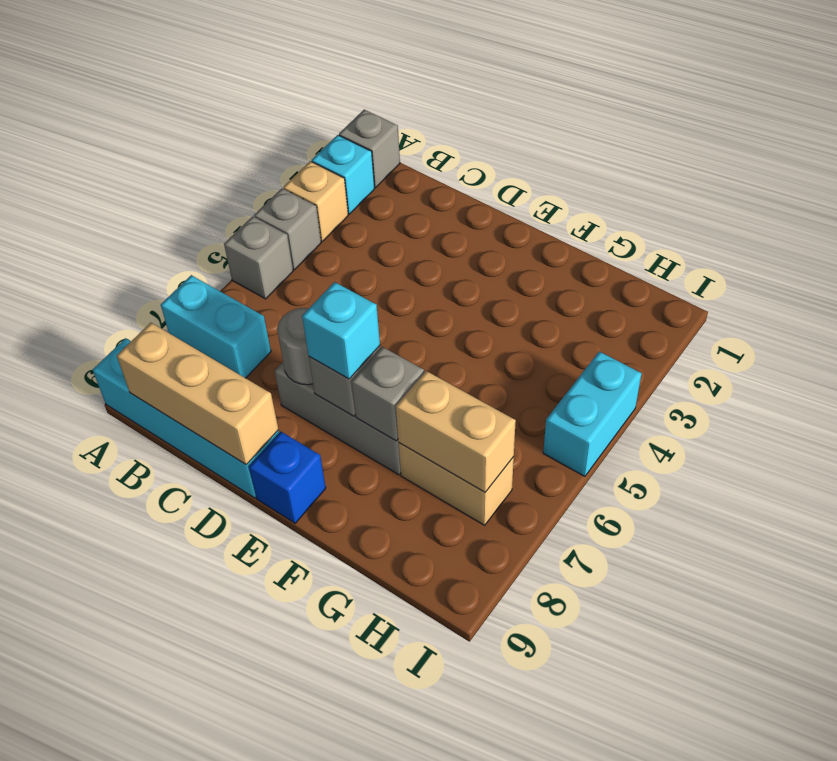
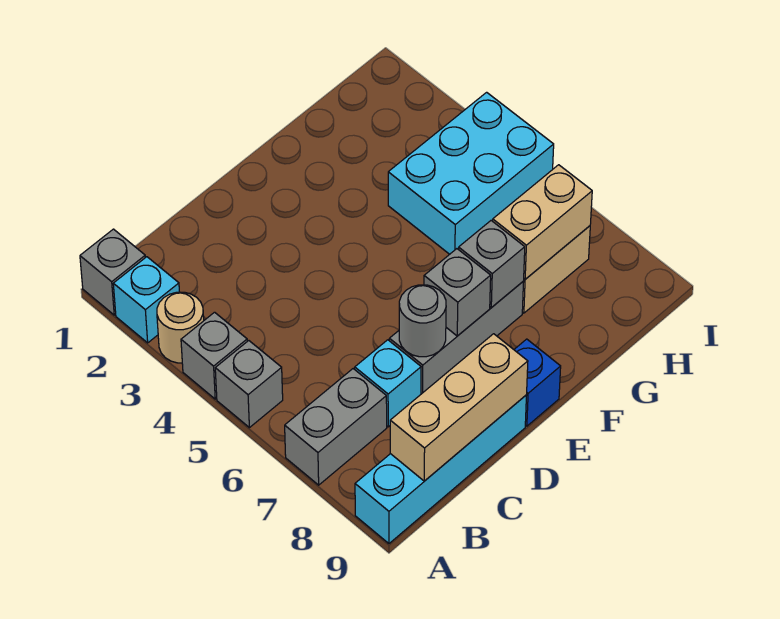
tan brick A3 level 1 -> tan round brick A3 level 1
cyan brick A7:B7 level 1 -> grey brick A7:B7 level 1
cyan brick E7 level 3 -> cyan brick C7 level 1
cyan brick I4:I5 level 1 -> cyan brick G4:I5 level 1

